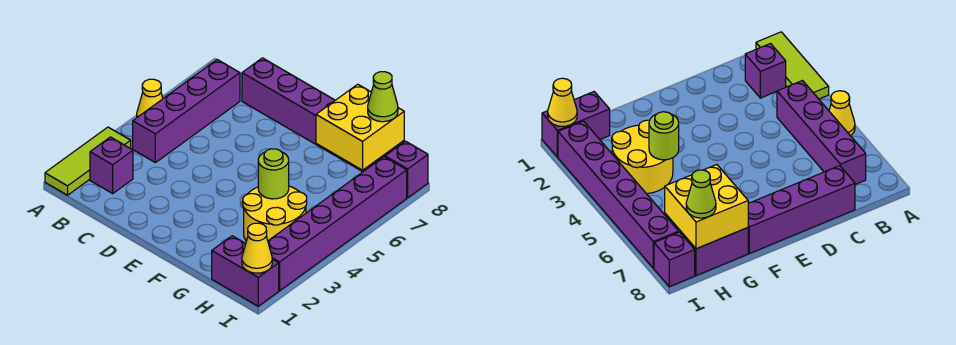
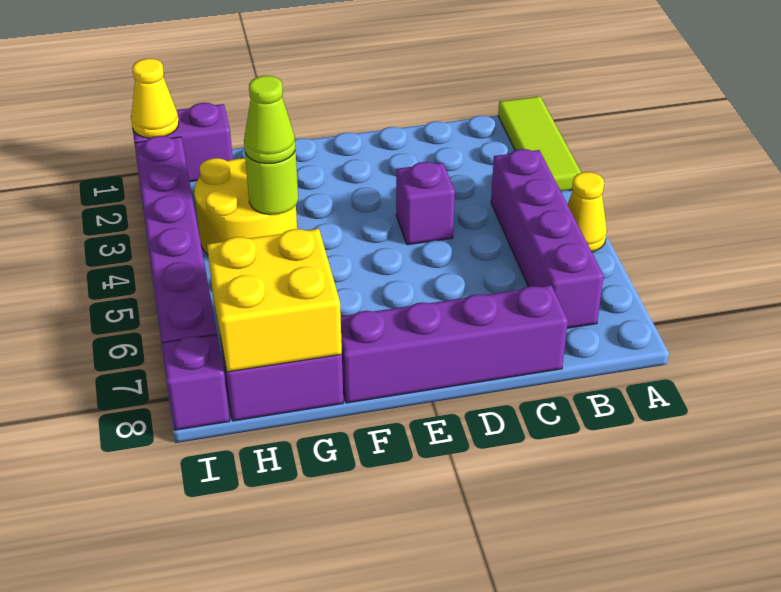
purple brick B2 level 1 -> purple brick D4 level 1
lime cone H8 level 3 -> lime cone G4 level 3

